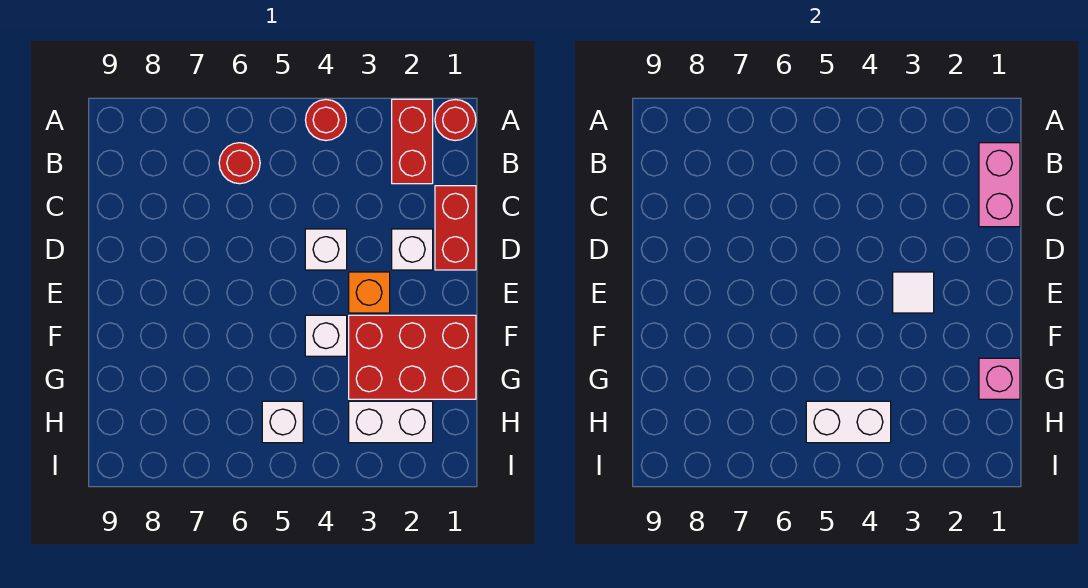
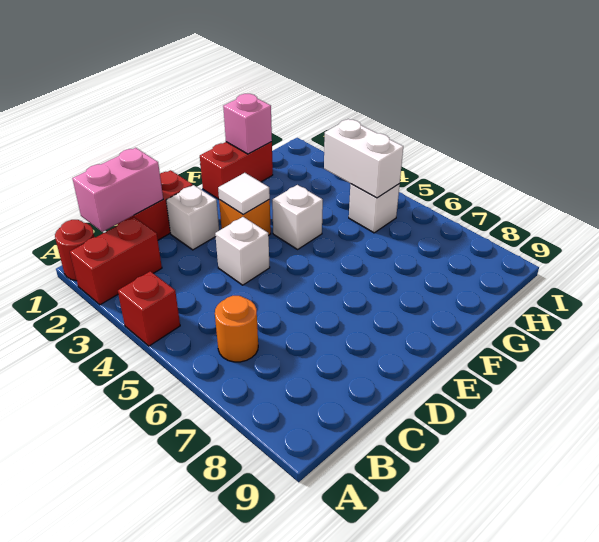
red round brick A4 level 1 -> red brick A4 level 1
red round brick B6 level 1 -> orange round brick B6 level 1
red brick F1:G3 level 1 -> red brick F1:G1 level 1
white brick H2:H3 level 1 -> none

